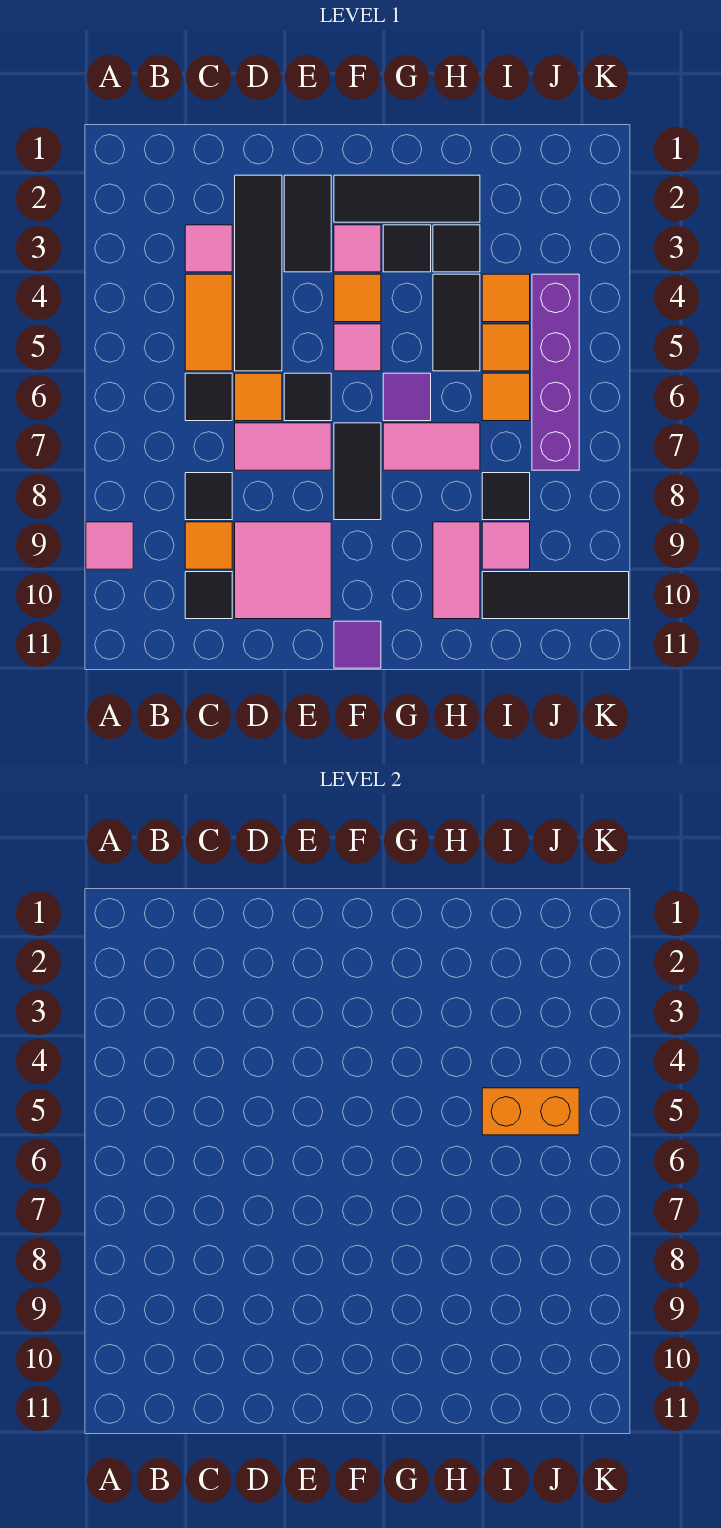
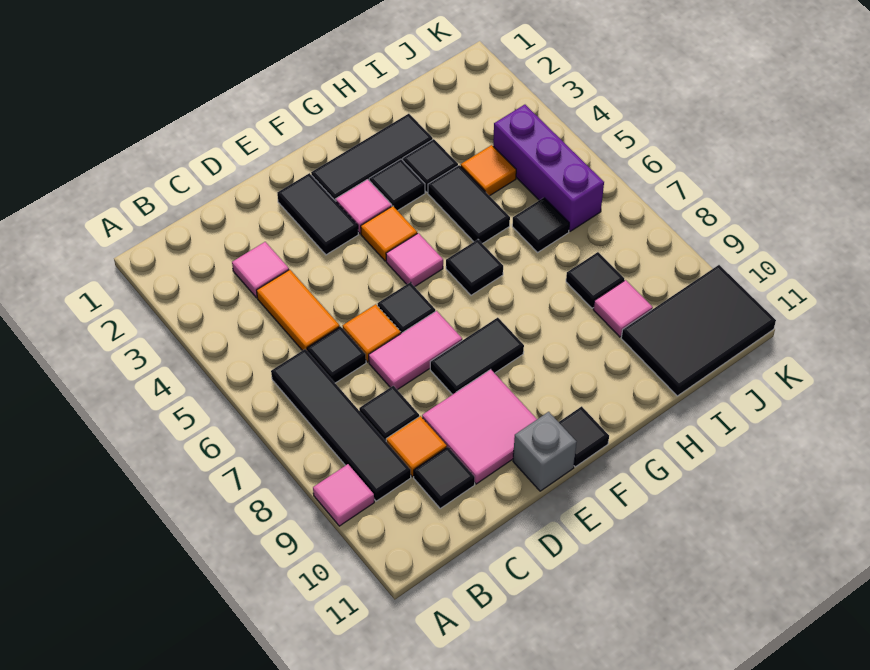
black tile D2:D5 level 1 -> black tile B6:B9 level 1
none -> grey brick E11 level 1
black tile F7:F8 level 1 -> black tile E8:F8 level 1
purple tile F11 level 1 -> black tile F11 level 1
purple tile G6 level 1 -> black tile G6 level 1
pink tile G7:H7 level 1 -> none
pink tile H9:H10 level 1 -> none
orange tile I5 level 1 -> none
orange brick I5:J5 level 2 -> none
orange tile I6 level 1 -> black tile I6 level 1
black tile I10:K10 level 1 -> black tile I10:K11 level 1
purple brick J4:J7 level 1 -> purple brick J4:J6 level 1

